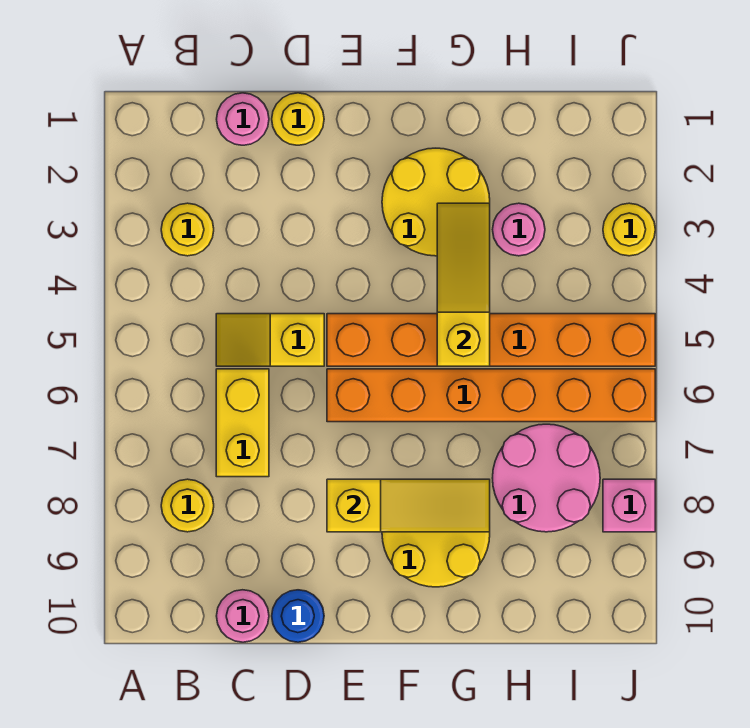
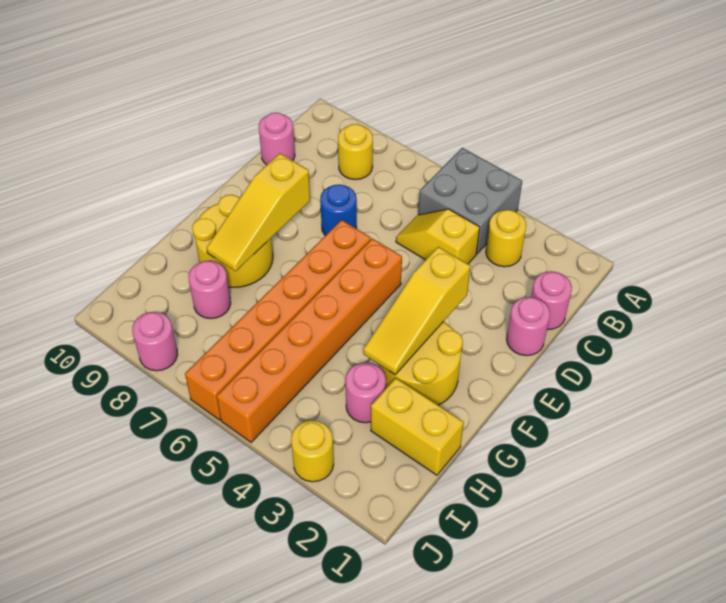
none -> grey brick A4:B5 level 1
yellow slope C5:D5 level 1 top D -> yellow slope C4:C5 level 1 top 4
yellow brick C6:C7 level 1 -> yellow brick H1:H2 level 1
yellow round brick D1 level 1 -> pink round brick D1 level 1
blue round brick D10 level 1 -> blue round brick D7 level 1
yellow slope G3:G5 level 2 top 5 -> yellow slope E3:G3 level 2 top E
pink round brick H7:I8 level 1 -> pink round brick H8 level 1
pink brick J8 level 1 -> pink round brick J8 level 1

